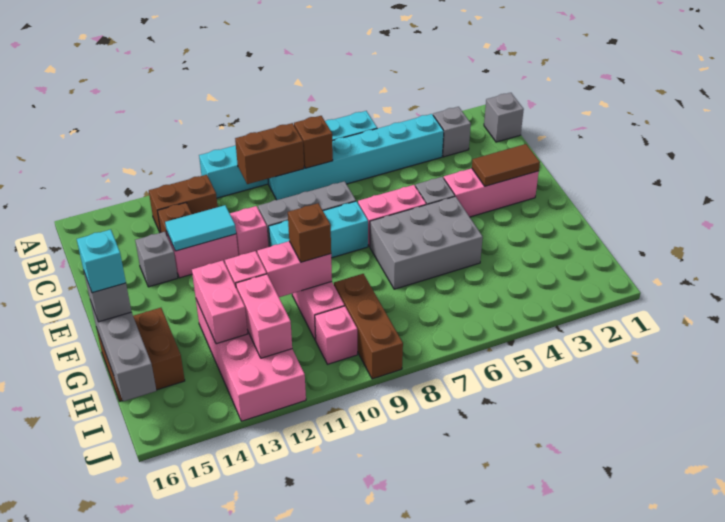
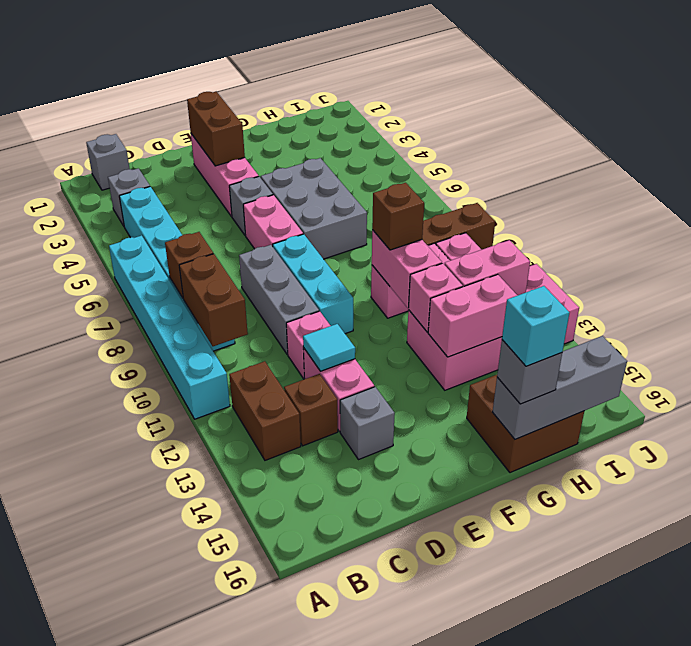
cyan tile D12:D13 level 2 -> cyan tile D12 level 2
brown tile E2:E3 level 2 -> brown brick E2:E3 level 2

